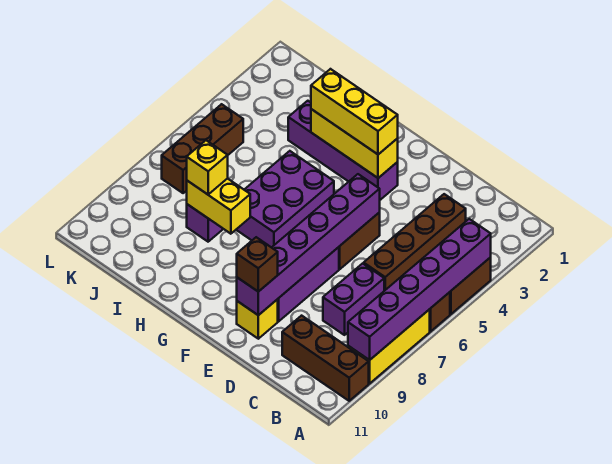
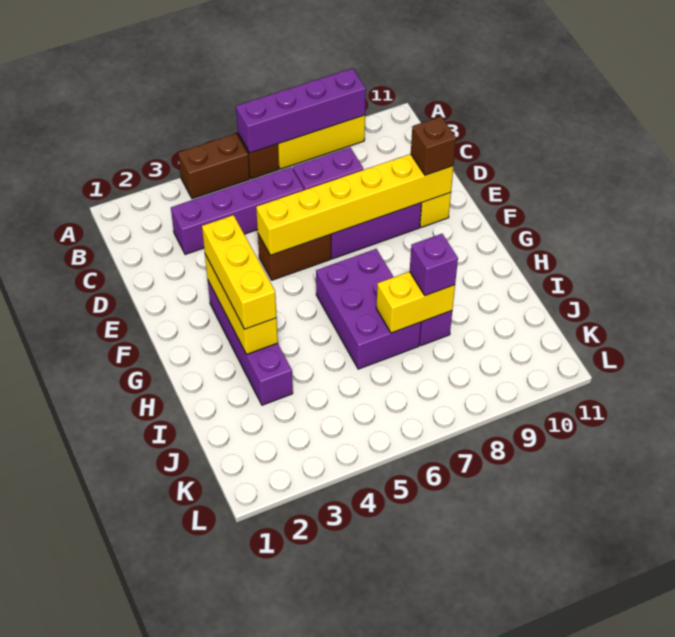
purple brick A4:A9 level 2 -> purple brick A6:A9 level 2
brown brick A10:C10 level 1 -> none
brown brick C3:C6 level 1 -> purple brick C3:C6 level 1
purple brick E5:E10 level 2 -> yellow brick E5:E10 level 2
purple brick G5:H7 level 1 -> purple brick G6:I7 level 1
yellow brick H8:I8 level 2 -> yellow brick I7:I8 level 2
yellow brick I8 level 3 -> purple brick I8 level 3
brown brick K5:K7 level 1 -> none

